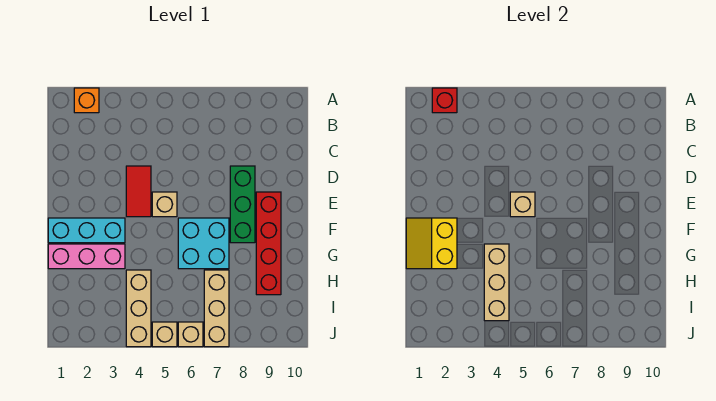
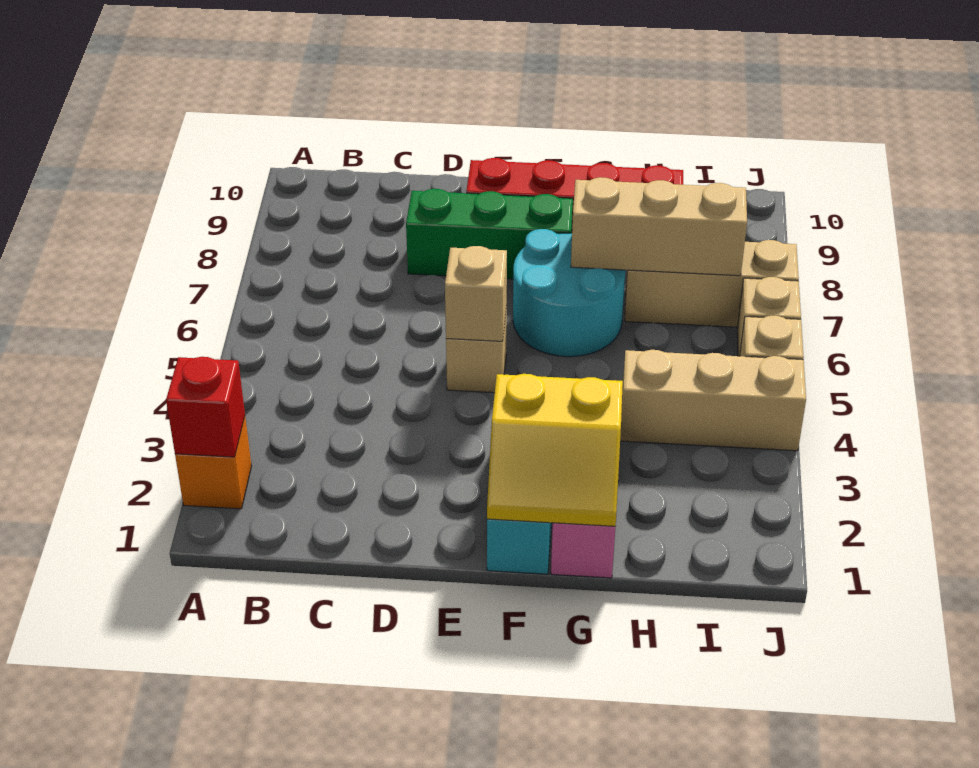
red tile D4:E4 level 1 -> none
cyan brick F6:G7 level 1 -> cyan round brick F6:G7 level 1
tan brick G4:I4 level 2 -> tan brick G7:I7 level 2

